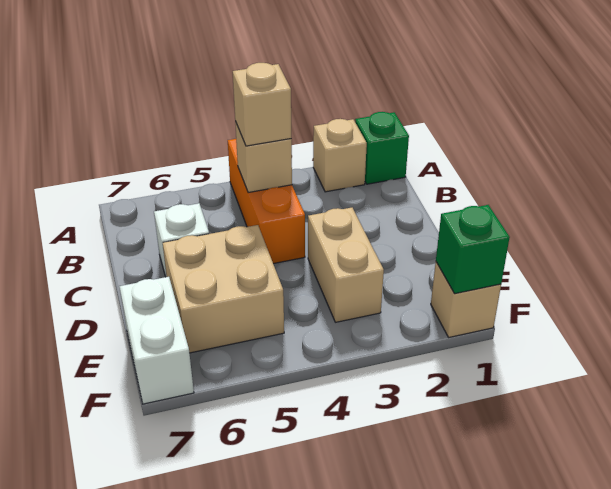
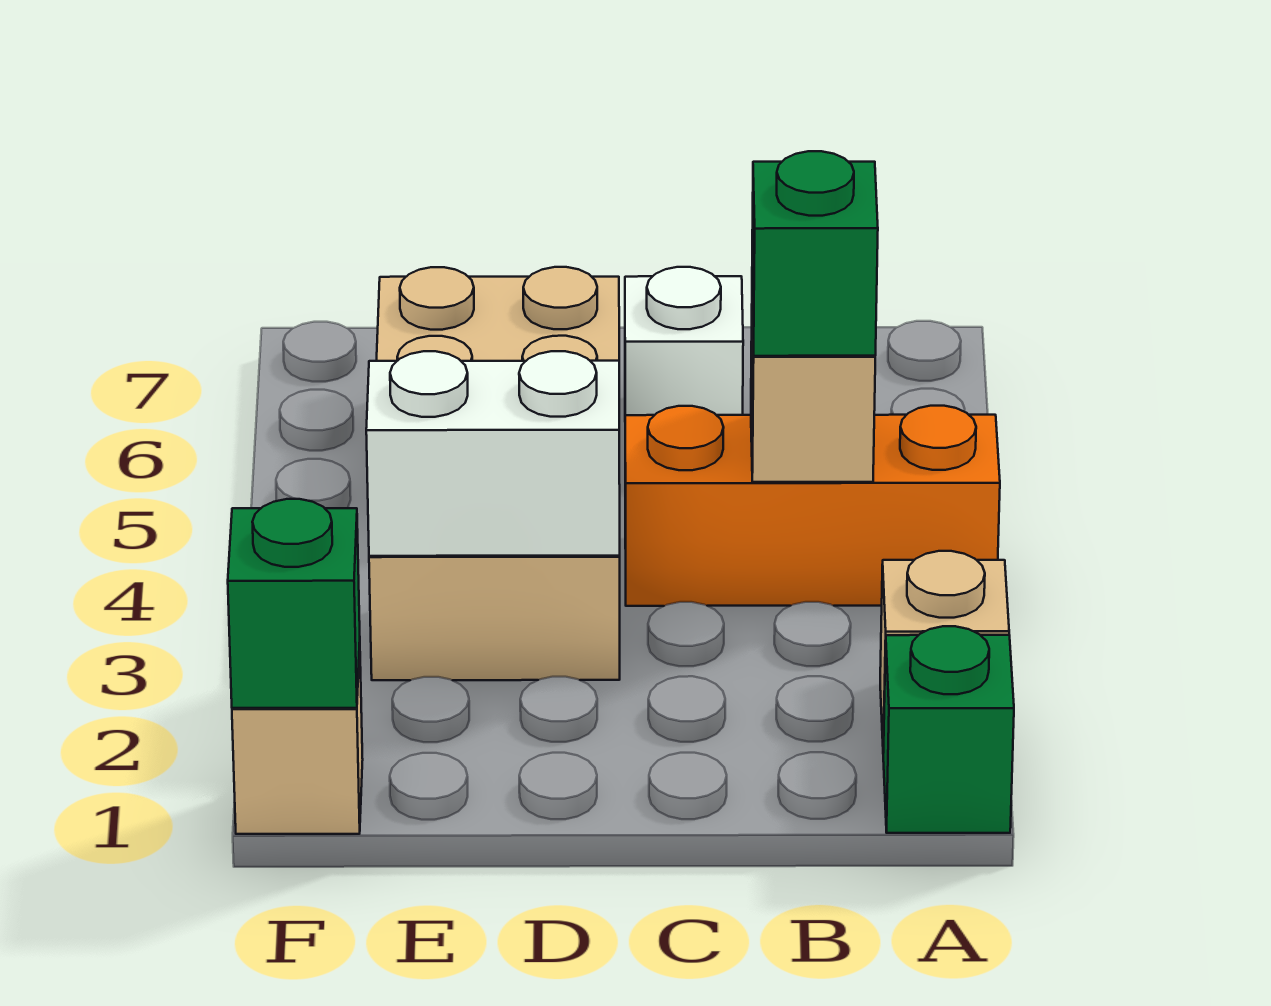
tan brick B4 level 3 -> green brick B4 level 3
white brick E7:F7 level 1 -> white brick D3:E3 level 2

